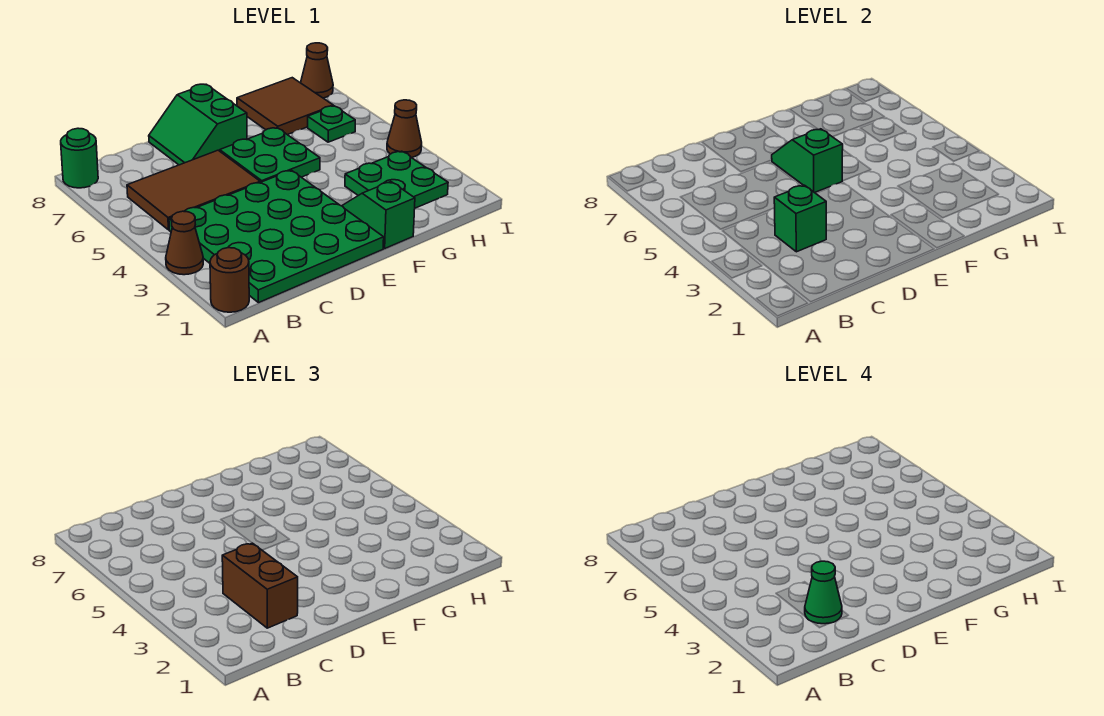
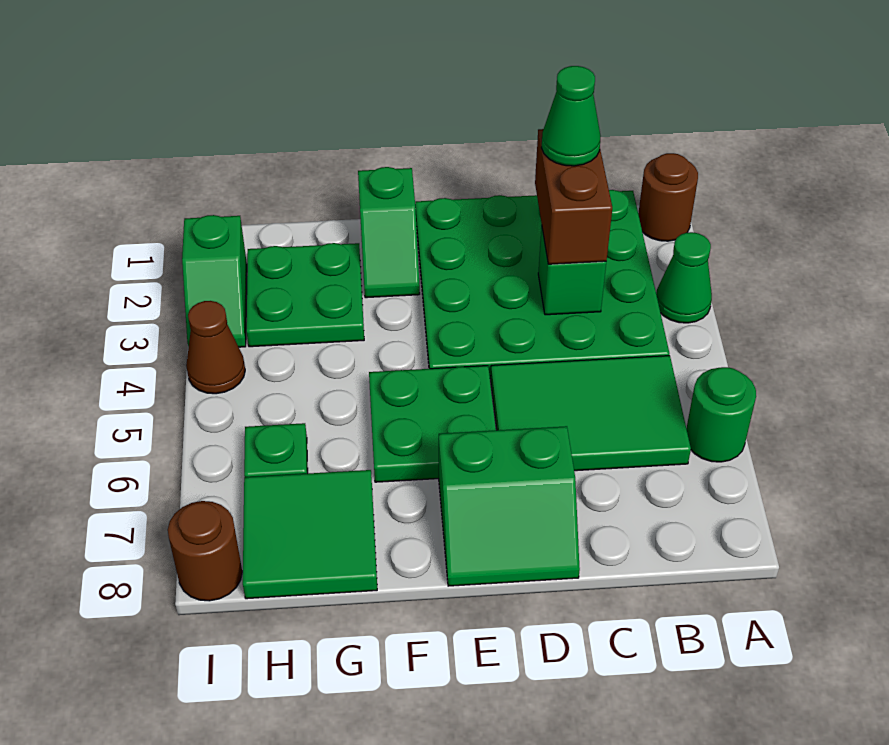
brown cone A3 level 1 -> green cone A3 level 1
green round brick A8 level 1 -> green round brick A6 level 1
brown tile B5:D6 level 1 -> green tile B5:D6 level 1
green slope D7:E8 level 1 top E -> green slope D7:E8 level 1 top 7
green slope E5:E6 level 2 top 5 -> green slope I2:I3 level 1 top 2
brown tile G7:H8 level 1 -> green tile G7:H8 level 1
brown cone I8 level 1 -> brown round brick I8 level 1

